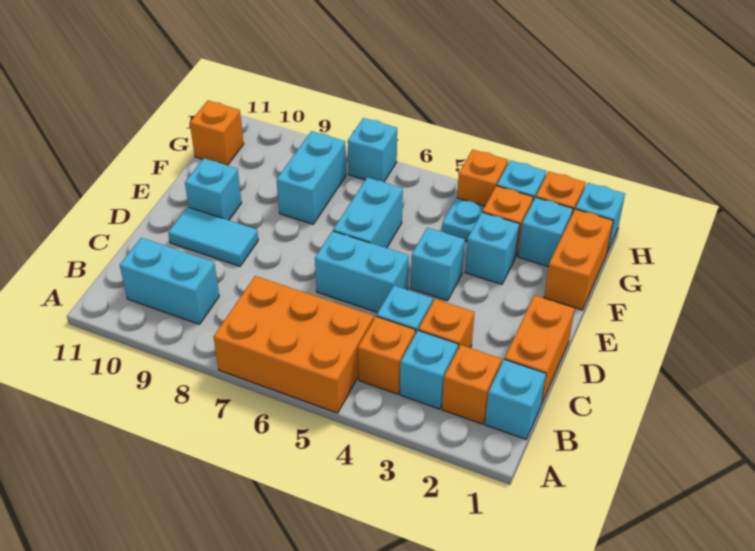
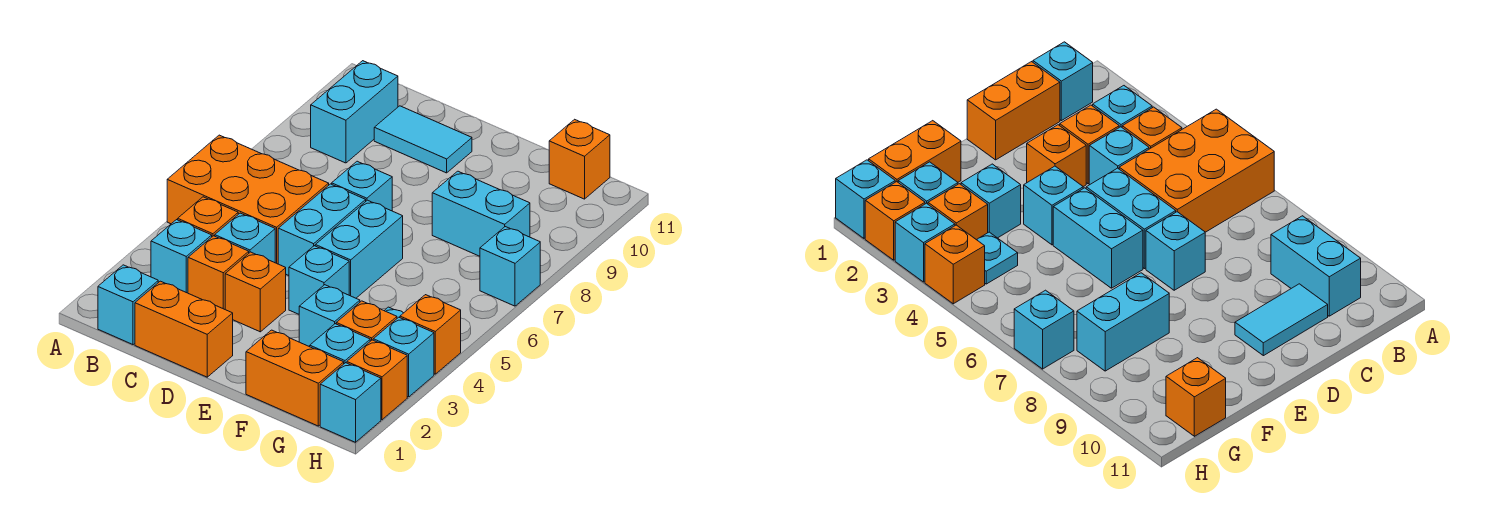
orange brick A5:B7 level 1 -> orange brick A5:C6 level 1
orange brick B2 level 1 -> orange brick D3 level 1
cyan tile D9:D10 level 1 -> cyan tile C10:D10 level 1
cyan brick E6:F6 level 1 -> cyan brick E5:E6 level 1
cyan brick E10 level 1 -> cyan brick D7 level 1

